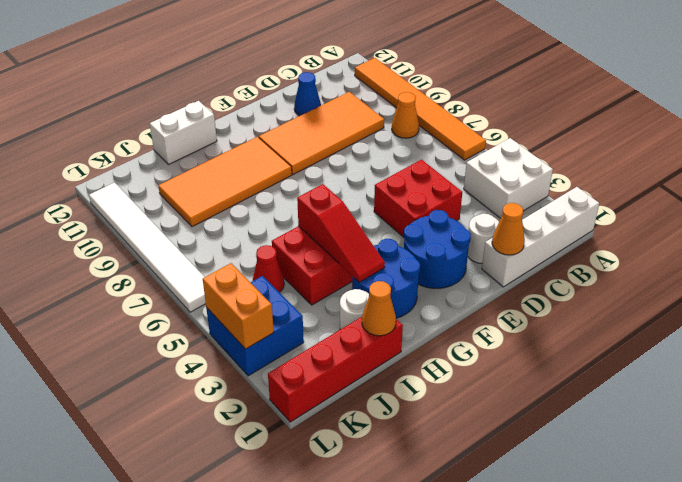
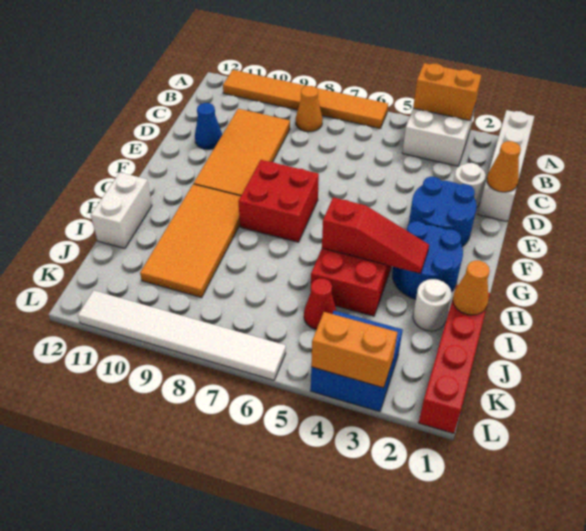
none -> orange brick A3:A4 level 2
red brick D4:E5 level 1 -> red brick F7:G8 level 1

